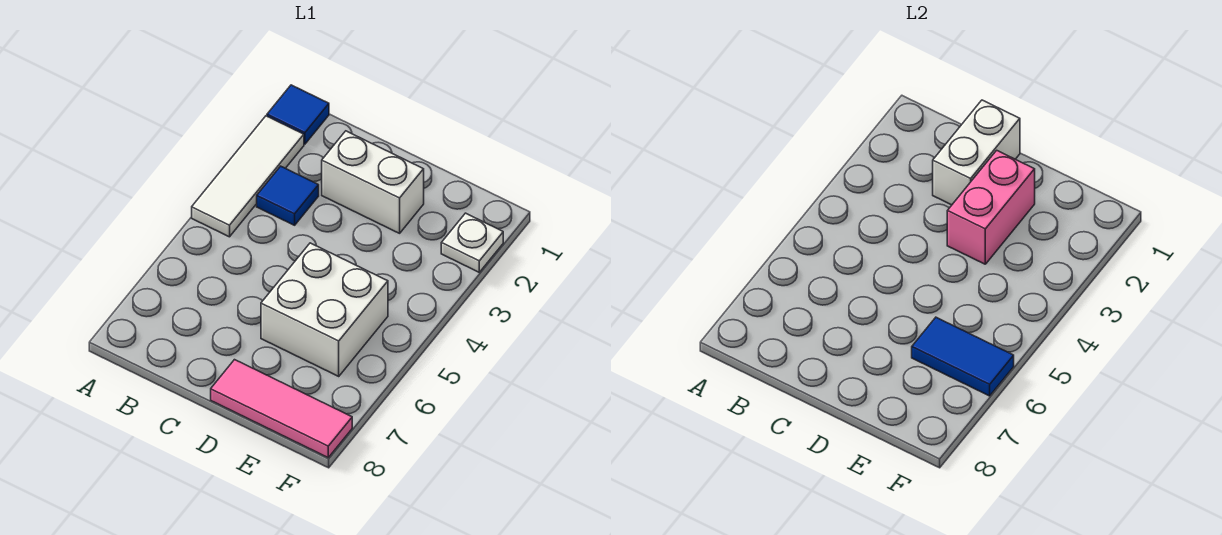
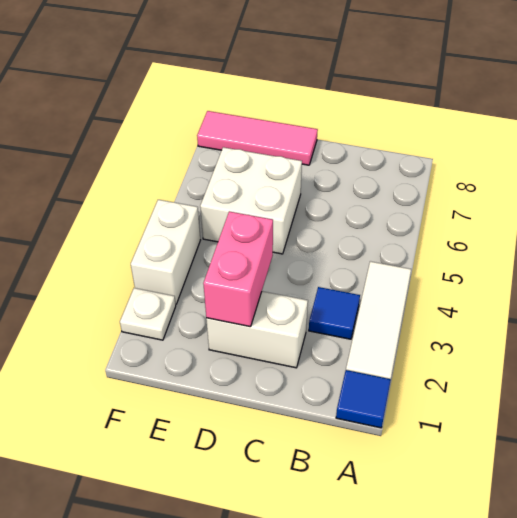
white brick C1:C2 level 2 -> white brick F3:F4 level 1
blue tile E6:F6 level 2 -> none

